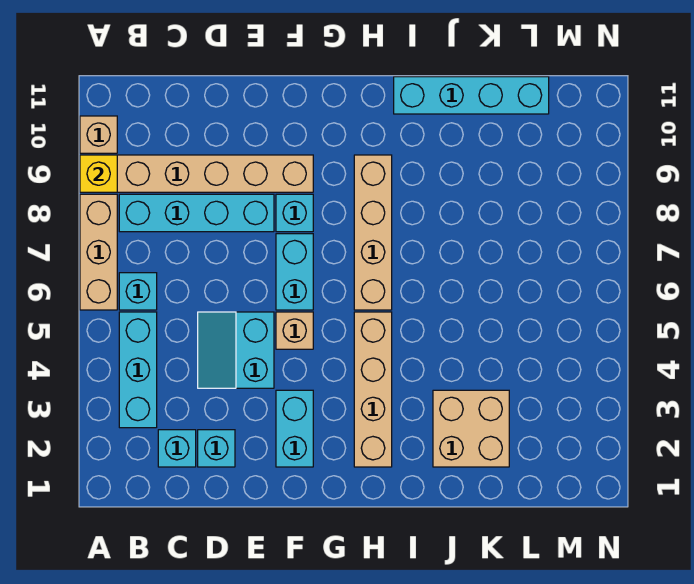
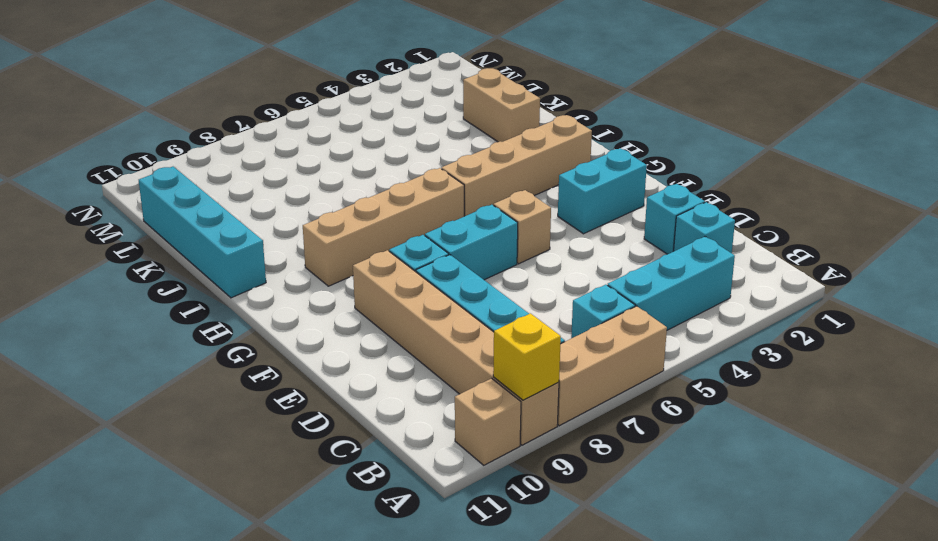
cyan slope D4:E5 level 1 top E -> none
tan brick J2:K3 level 1 -> tan brick J2:K2 level 1

